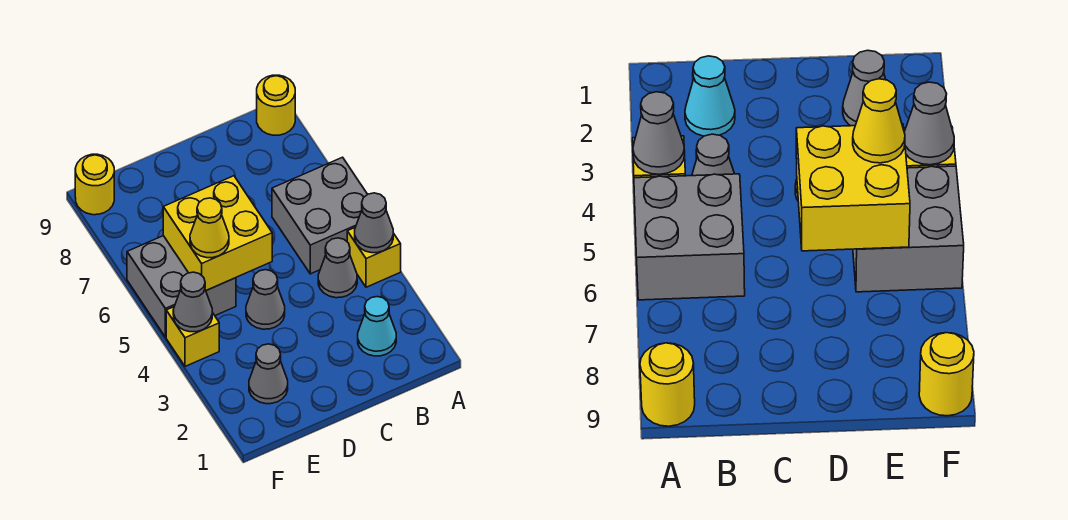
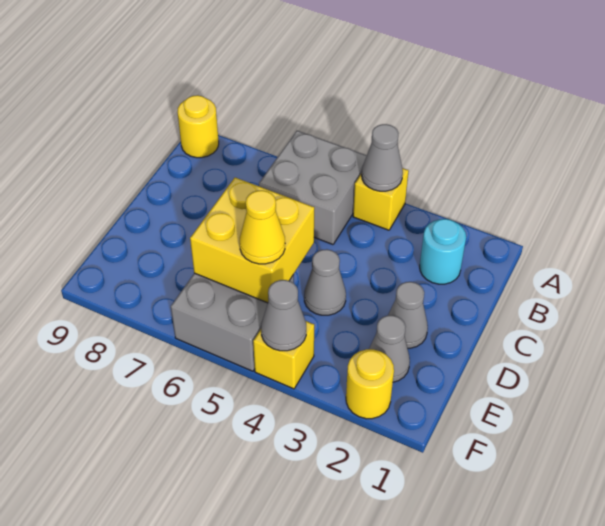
cyan cone B2 level 1 -> cyan round brick B2 level 1
grey cone B4 level 1 -> grey cone D2 level 1
yellow round brick F9 level 1 -> yellow round brick F2 level 1

